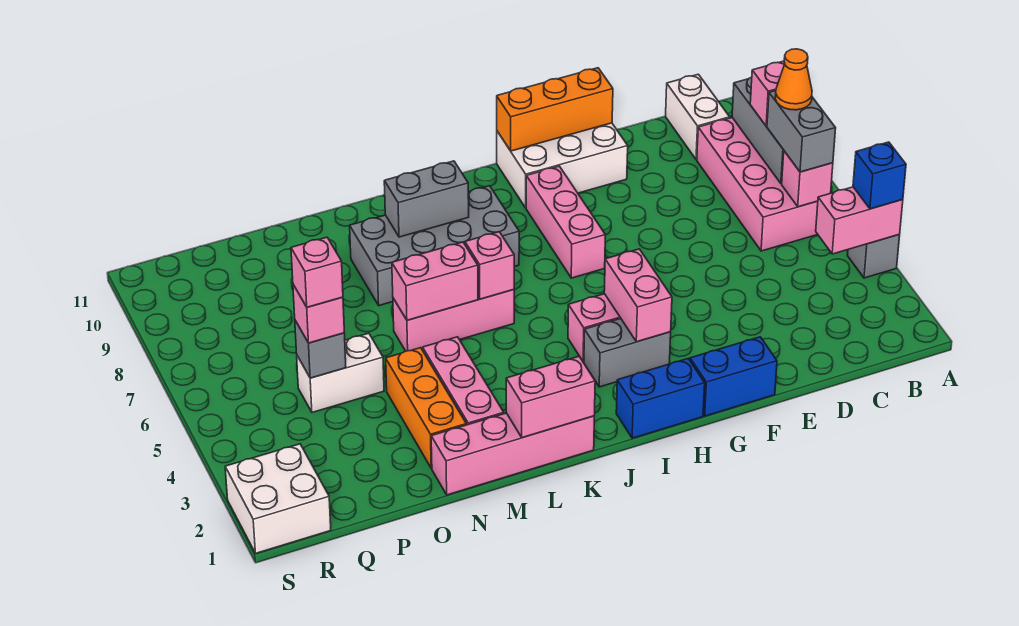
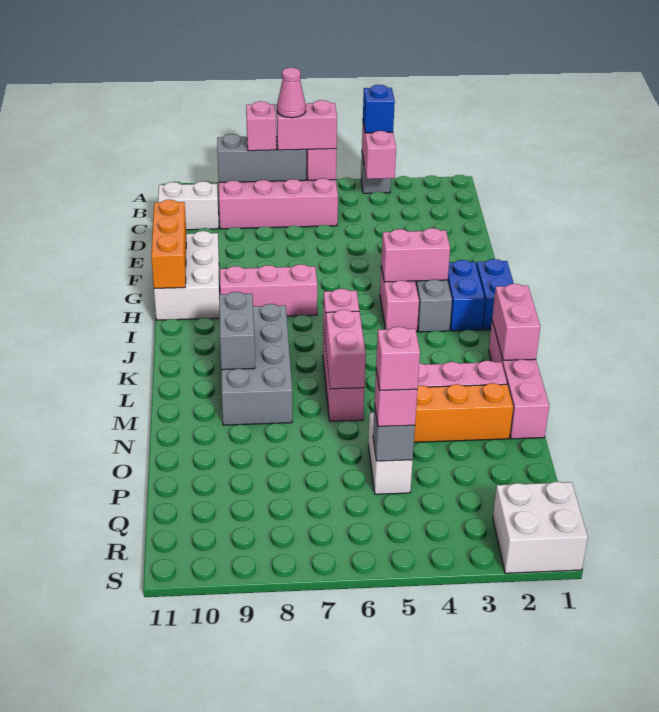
grey brick B6:B7 level 3 -> pink brick B6:B7 level 3
orange cone B7 level 4 -> pink cone B7 level 4
blue brick F1:G1 level 1 -> blue brick H2:I2 level 1

